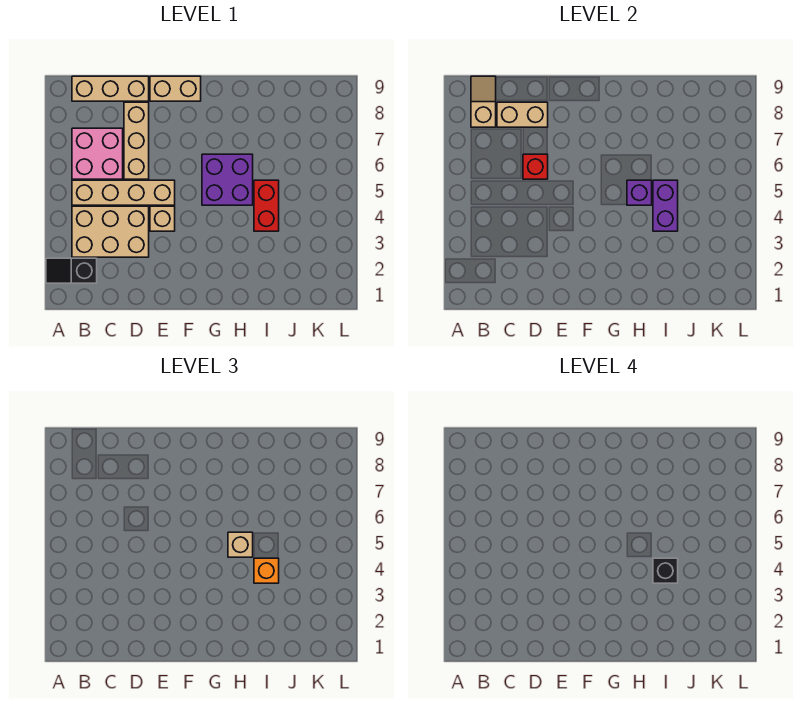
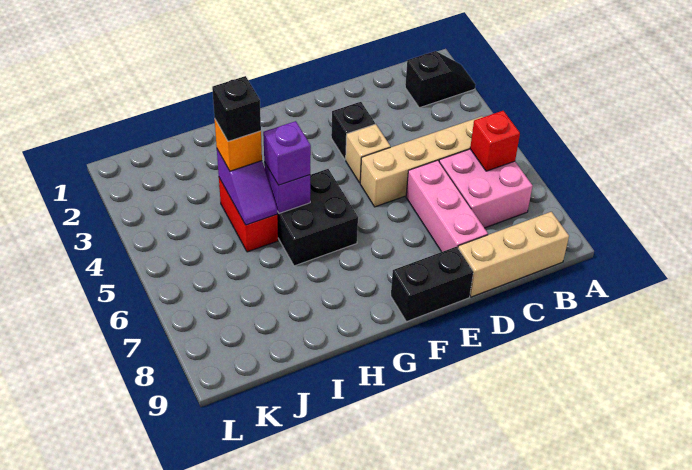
tan brick B3:D4 level 1 -> none
tan slope B8:B9 level 2 top 8 -> none
tan brick C8:D8 level 2 -> none
tan brick D6:D8 level 1 -> pink brick D6:D8 level 1
red brick D6 level 2 -> red brick B6 level 2
none -> black brick E3 level 1
tan brick E9:F9 level 1 -> black brick E9:F9 level 1
purple brick G5:H6 level 1 -> black brick G5:H6 level 1
tan brick H5 level 3 -> purple brick H5 level 3
purple brick I4:I5 level 2 -> purple slope I4:I5 level 2 top 4

